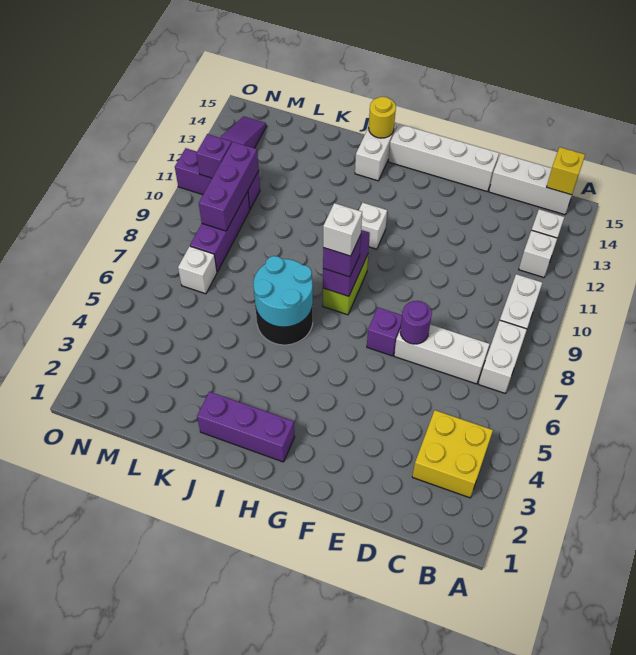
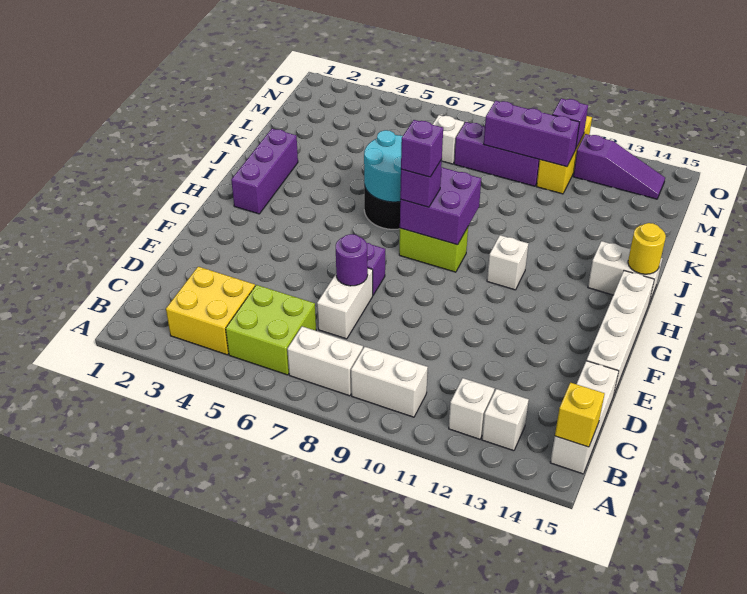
none -> lime brick B5:C6 level 1
white brick C7:E7 level 1 -> white brick D7:E7 level 1
purple brick H8:H9 level 2 -> purple brick H8:I9 level 2
white brick H8 level 4 -> purple brick H8 level 4
purple brick M11:O11 level 1 -> yellow brick M11:O11 level 1

